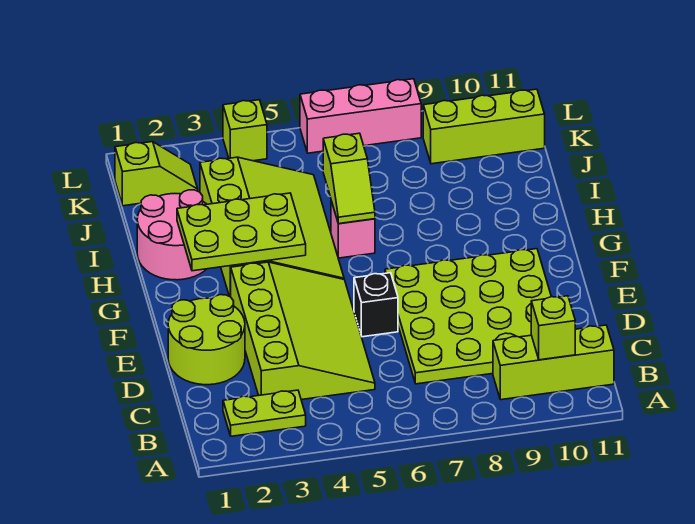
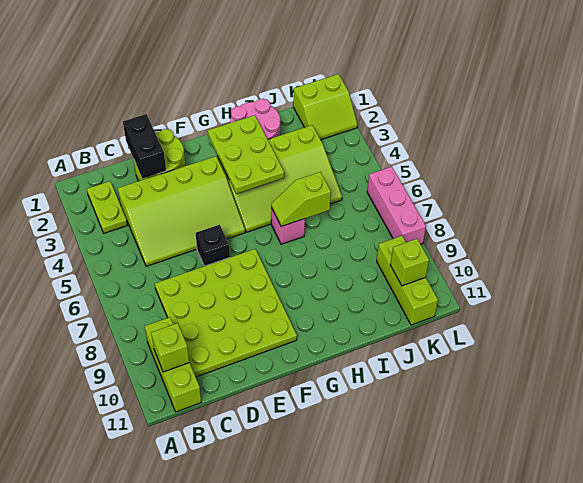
none -> black brick D1:D2 level 2
lime slope K1:K2 level 1 top 1 -> lime slope K1:L2 level 1 top 1
lime brick L4 level 1 -> lime brick K10 level 2

